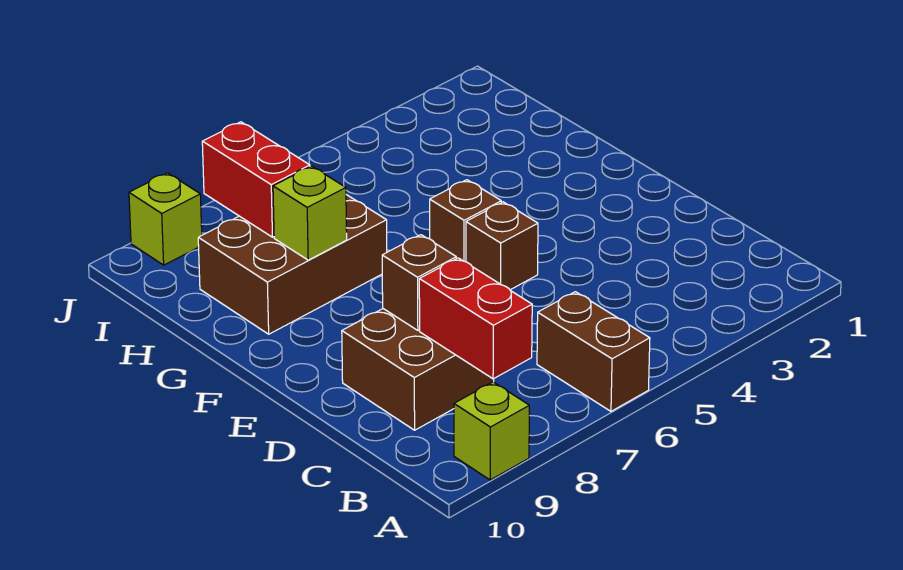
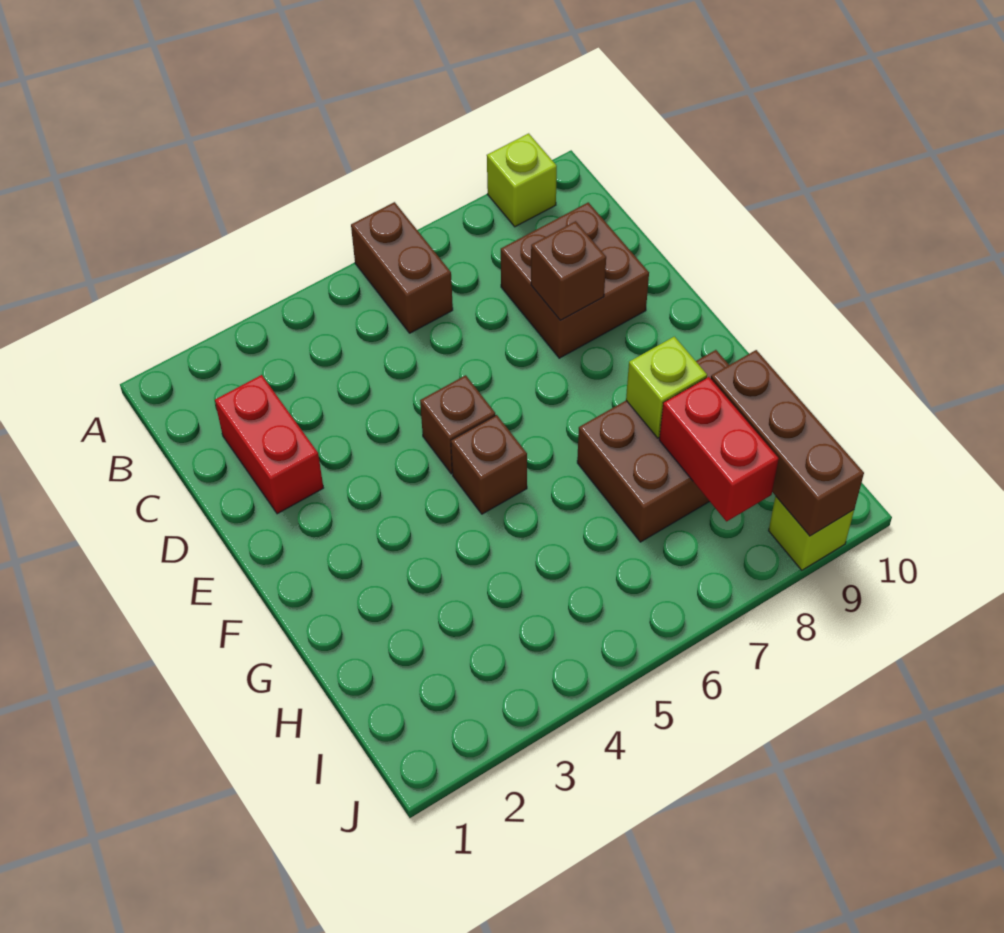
red brick B8:C8 level 2 -> red brick C2:D2 level 1
none -> brown brick H9:J9 level 2

